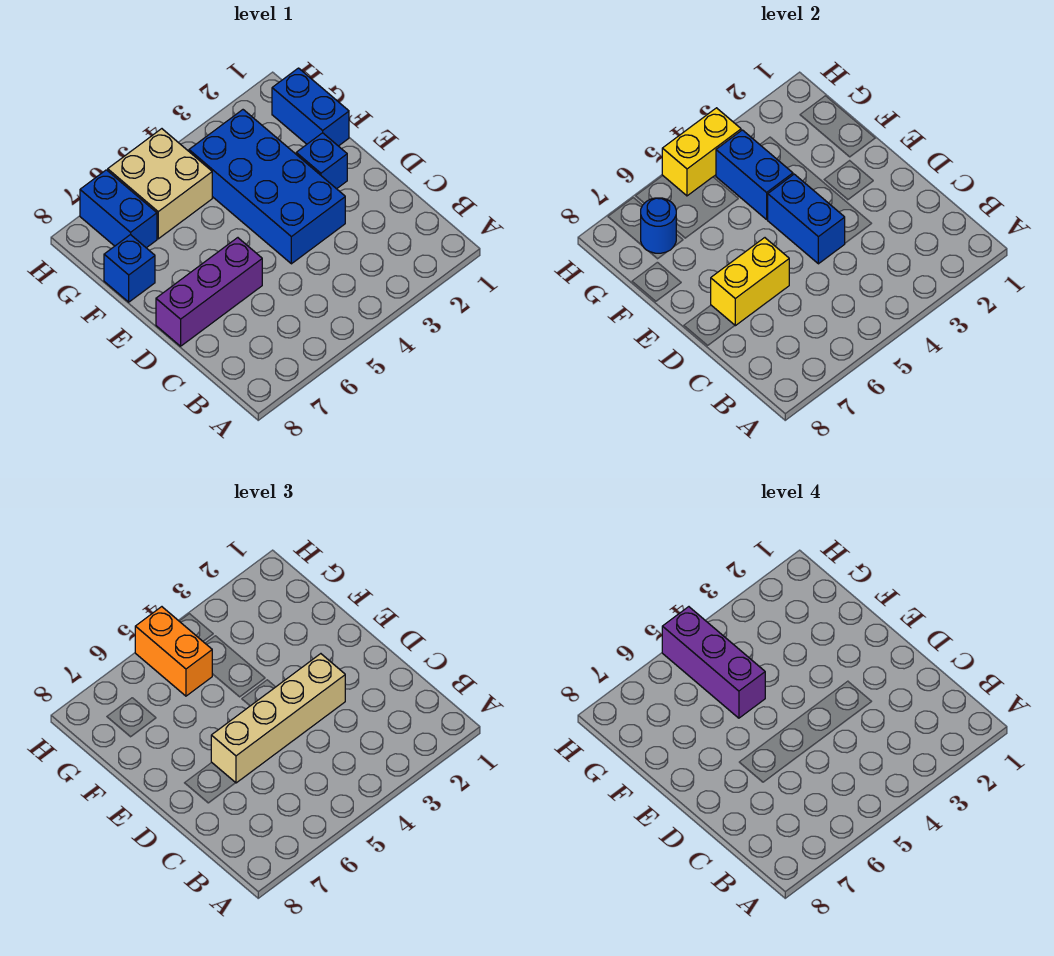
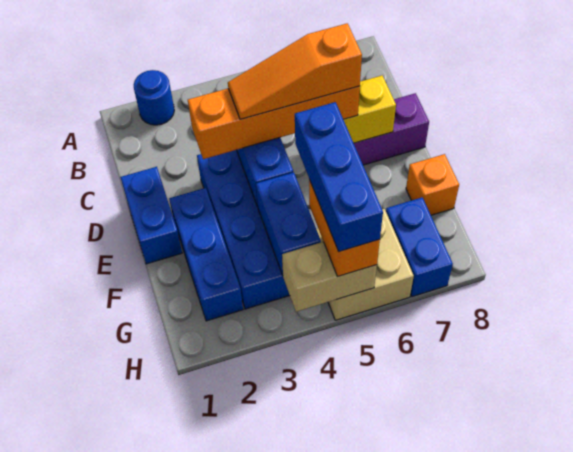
tan brick D3:D6 level 3 -> orange brick D3:D6 level 3
none -> orange slope D4:D6 level 4 top 6
blue brick E2 level 1 -> blue brick E2:G2 level 1
blue brick F1:G1 level 1 -> blue brick D1:E1 level 1
purple brick F5:H5 level 4 -> blue brick F5:H5 level 4
blue brick F8 level 1 -> orange brick F8 level 1
blue round brick G7 level 2 -> blue round brick A2 level 1
yellow brick H4:H5 level 2 -> tan brick H4:H5 level 2

